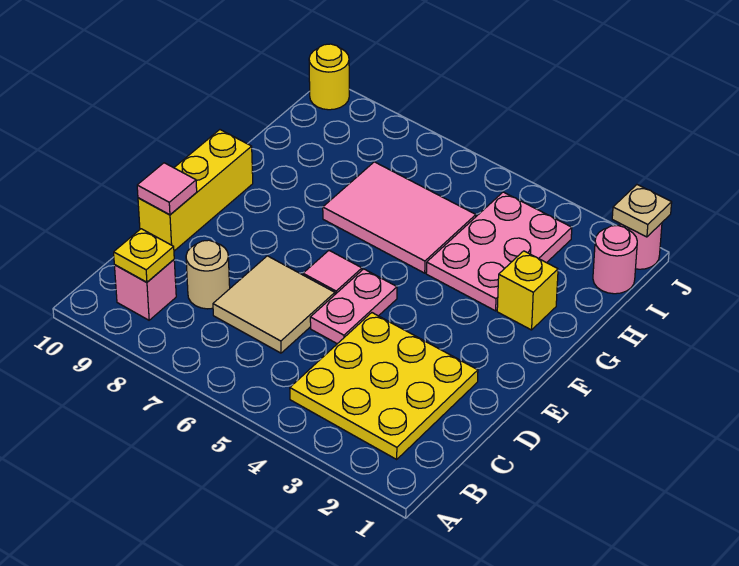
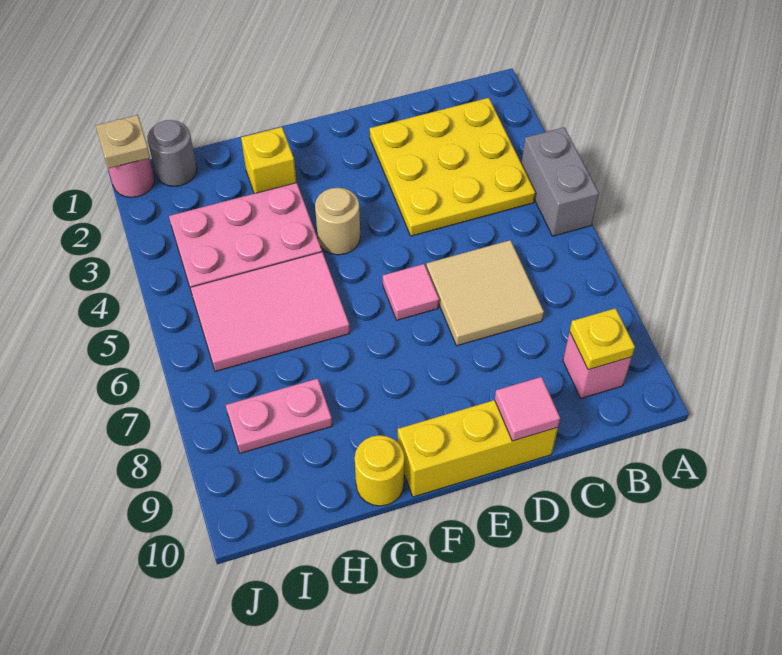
none -> grey brick A4:A5 level 1
tan round brick C8 level 1 -> tan round brick F4 level 1
pink plate D5:E5 level 1 -> pink plate H8:I8 level 1
pink tile G5:H7 level 1 -> pink tile G5:I6 level 1
pink round brick I1 level 1 -> grey round brick I1 level 1
yellow round brick J10 level 1 -> yellow round brick G10 level 1

